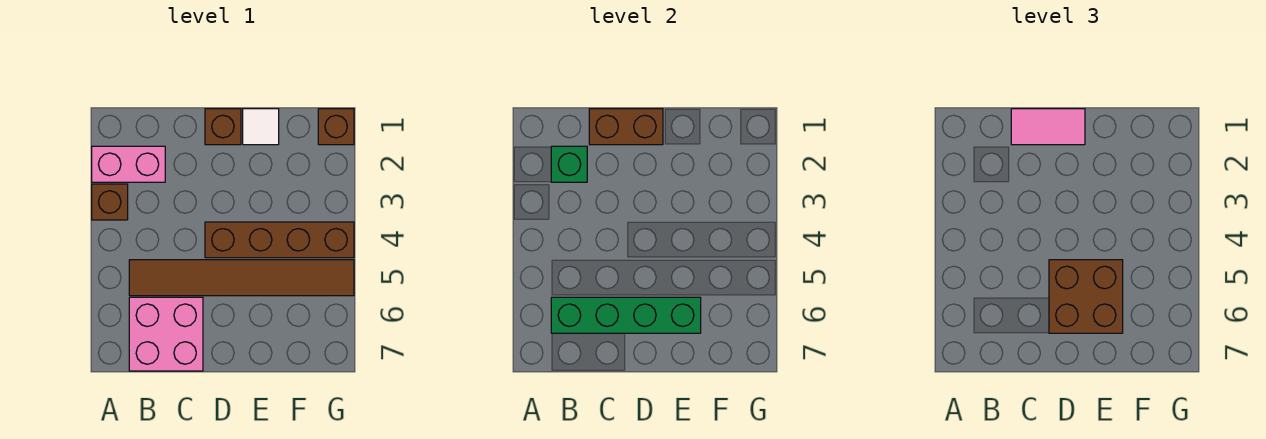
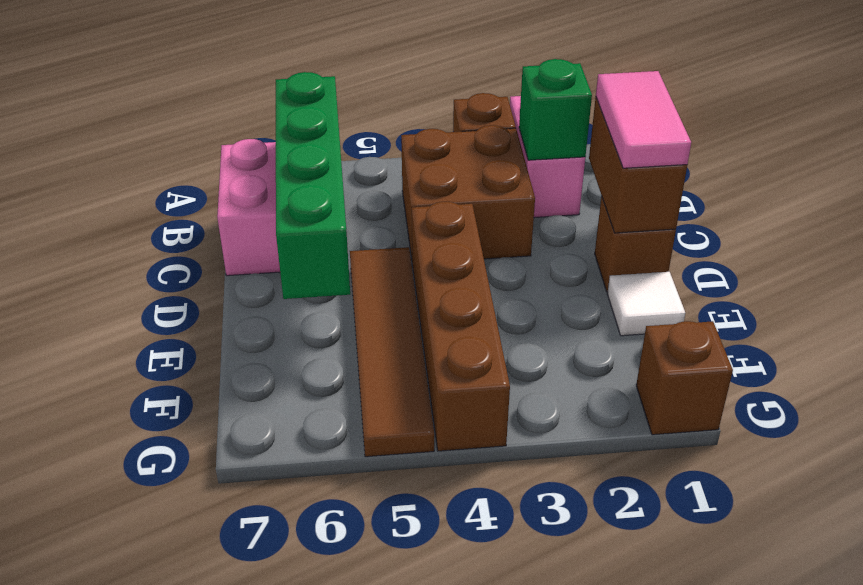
brown tile B5:G5 level 1 -> brown tile D5:G5 level 1
brown brick D5:E6 level 3 -> brown brick B3:C4 level 1

